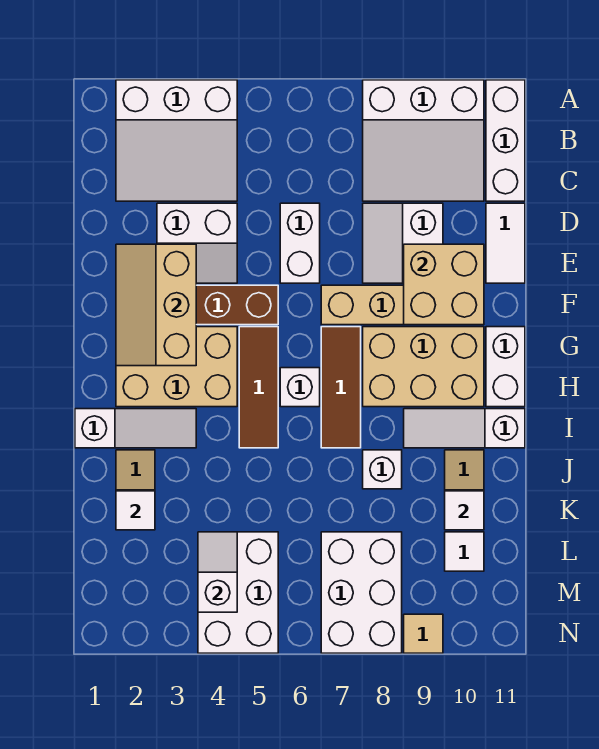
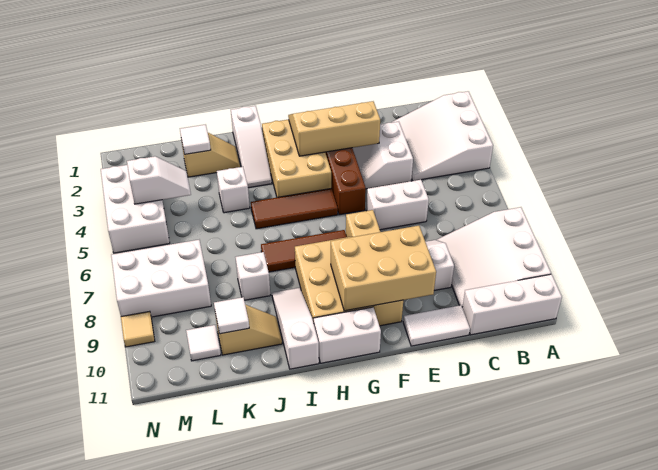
tan brick E9:F10 level 2 -> tan brick E9:G10 level 2
white brick H6 level 1 -> white brick J4 level 1
white brick L4:N5 level 1 -> white brick M3:N5 level 1

